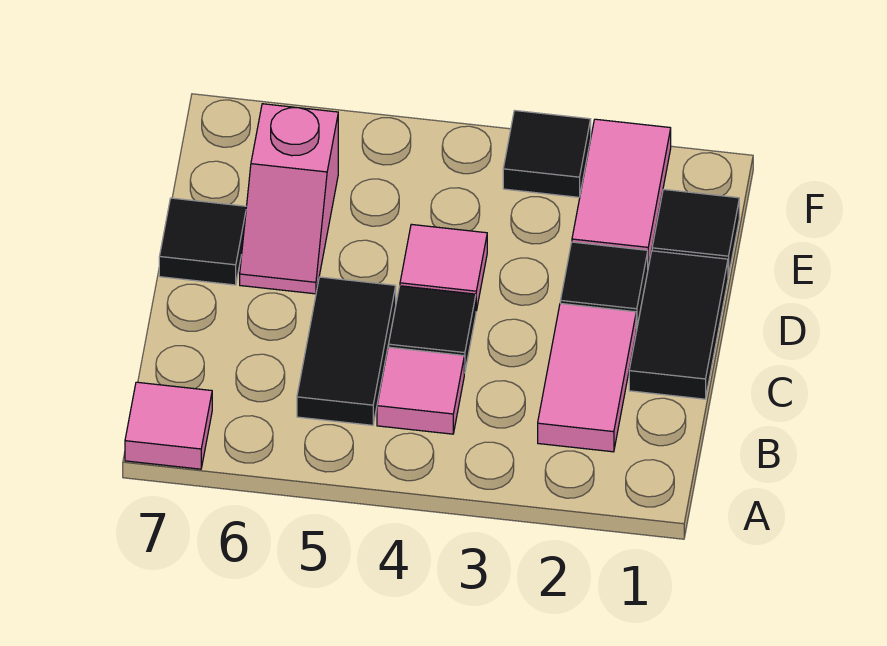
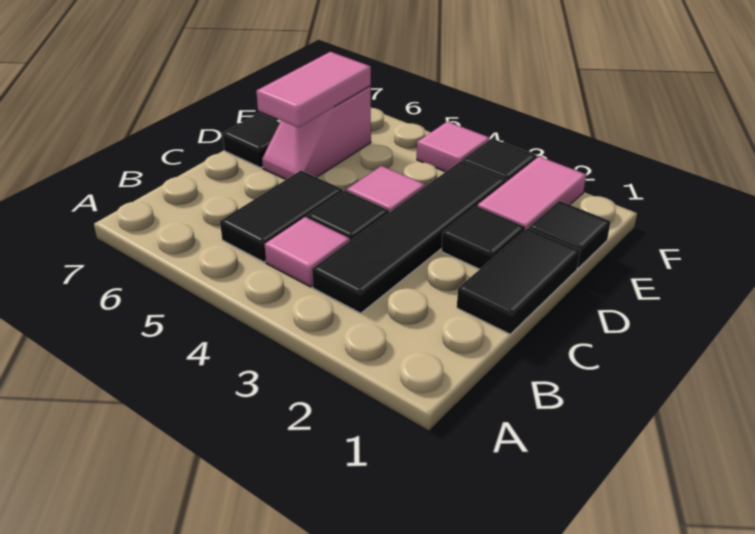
pink tile A7 level 1 -> pink tile F4 level 1
pink tile B2:C2 level 1 -> pink tile D6:E6 level 2
none -> black tile B3:E3 level 1

